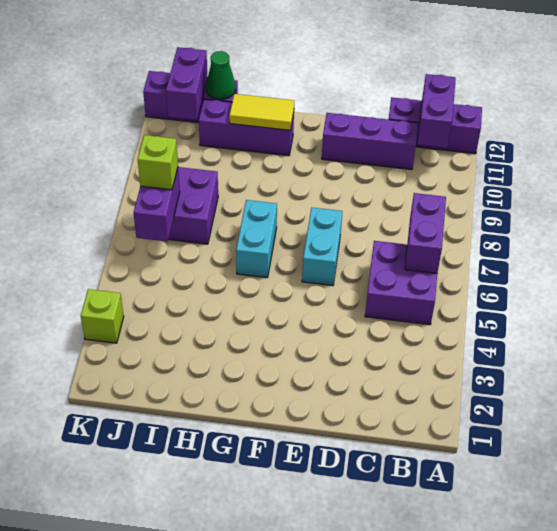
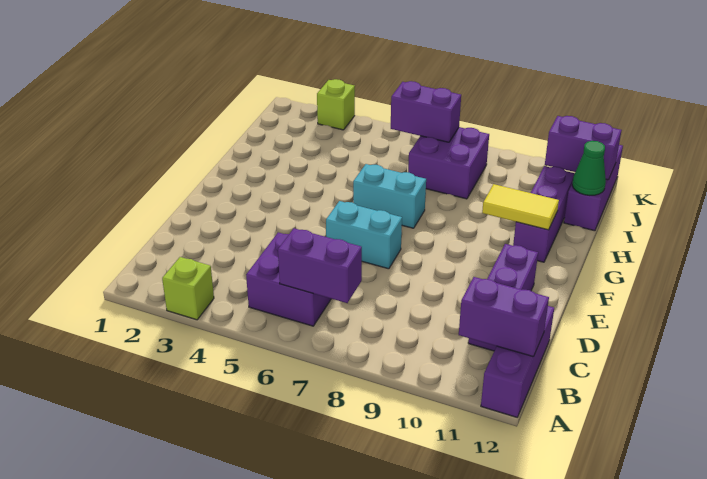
yellow tile G11:H11 level 2 -> yellow tile G10:G11 level 2
lime brick J7 level 3 -> lime brick A3 level 1

